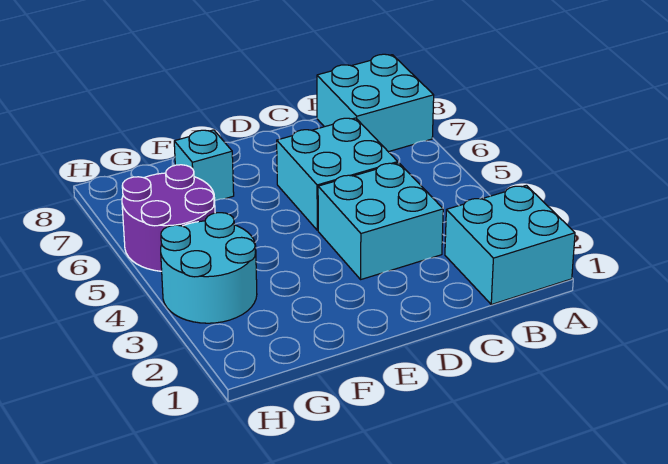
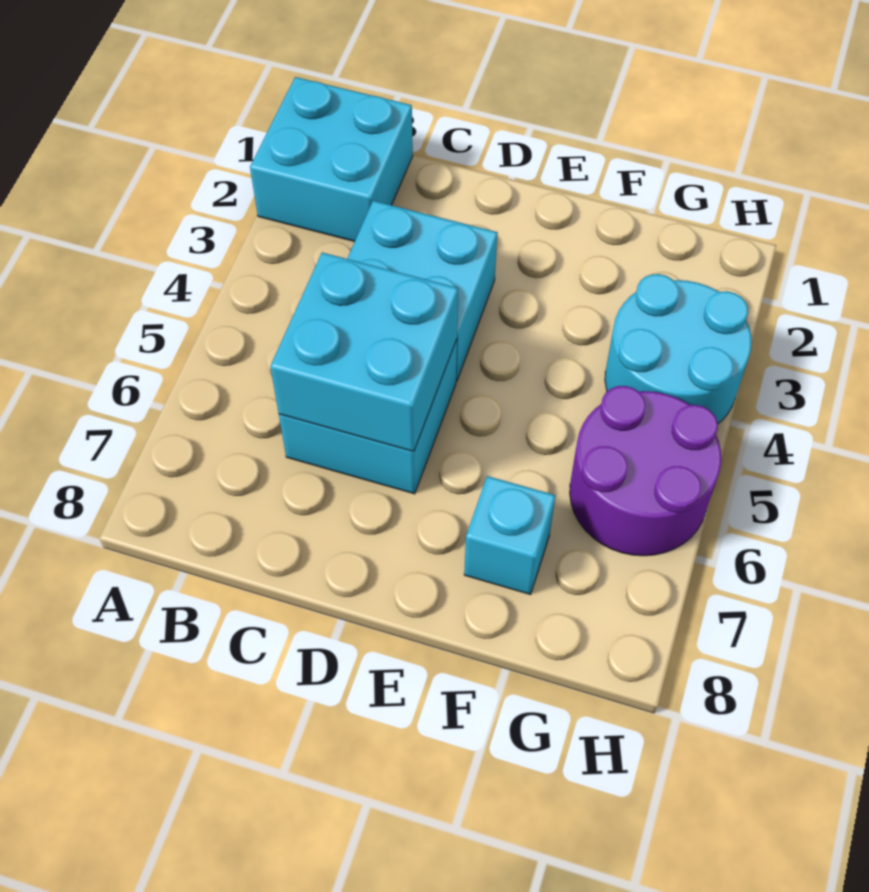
cyan brick A7:B8 level 1 -> cyan brick C5:D6 level 2

